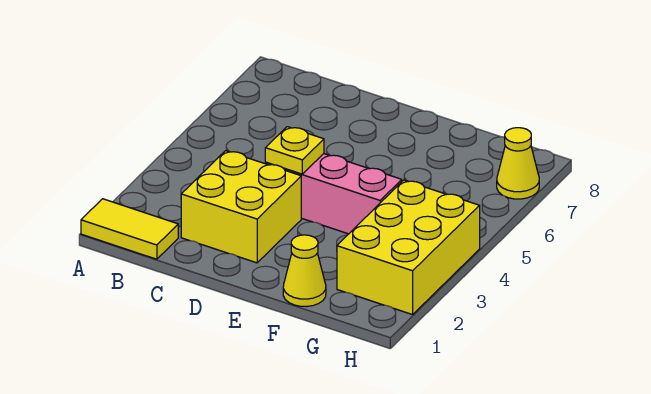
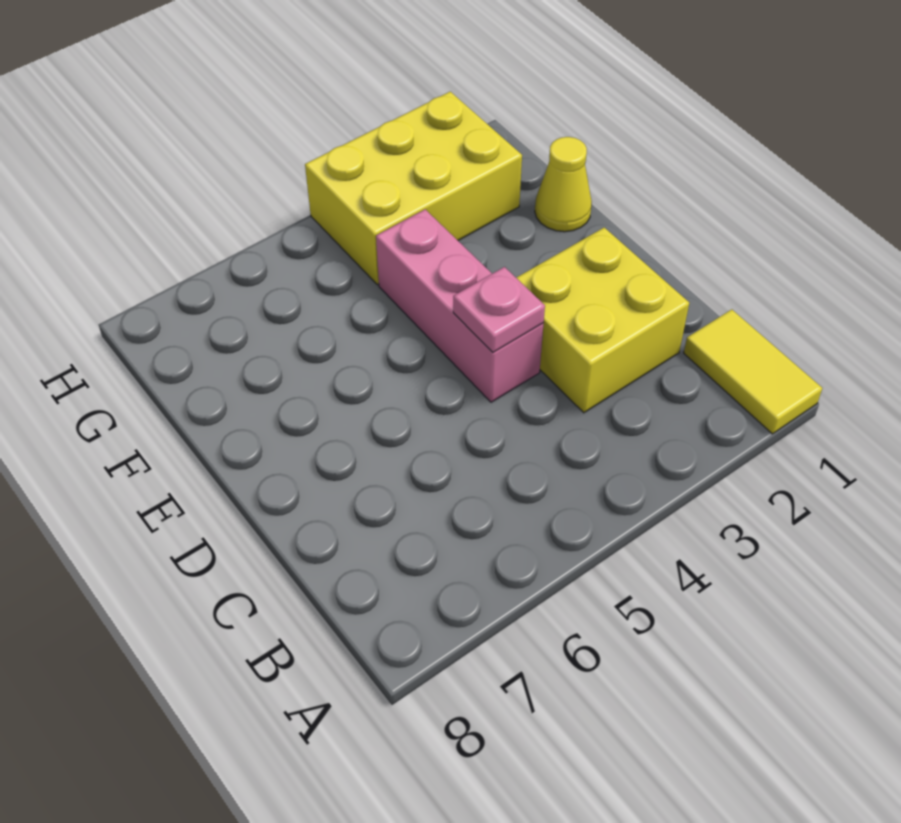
yellow plate D4 level 2 -> pink plate D4 level 2
yellow cone H7 level 1 -> none

